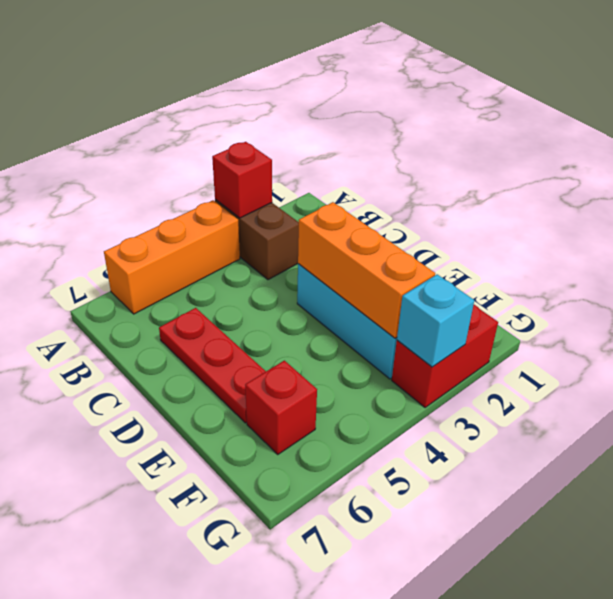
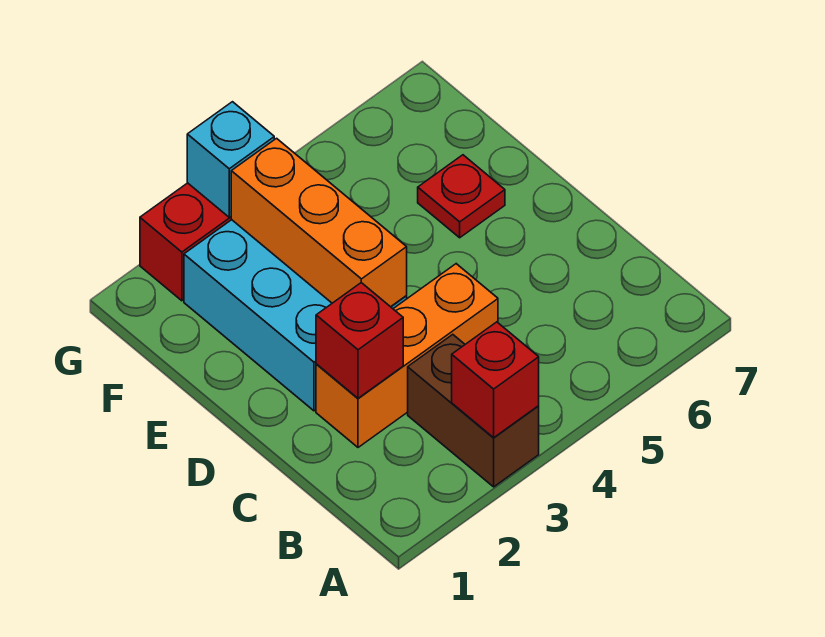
orange brick A4:A6 level 1 -> orange brick C2:C4 level 1
red plate C6:E6 level 1 -> red plate E6 level 1
red brick F6 level 1 -> red brick C2 level 2

